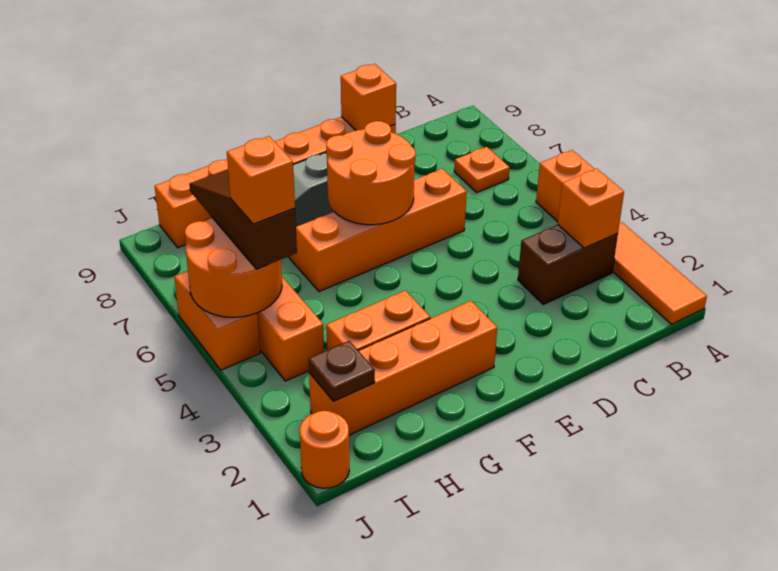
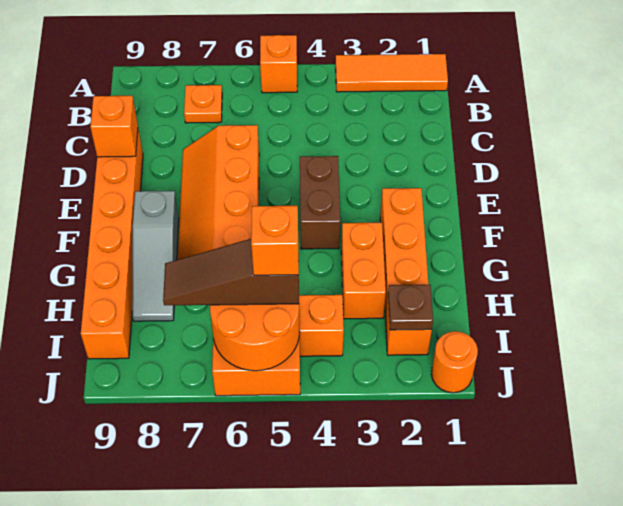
brown brick B3:C3 level 1 -> brown brick E4:F4 level 1
orange brick B3 level 2 -> none
orange round brick E6:F7 level 2 -> none

